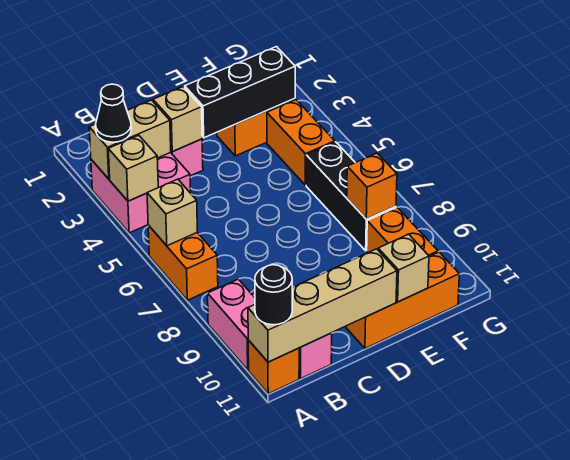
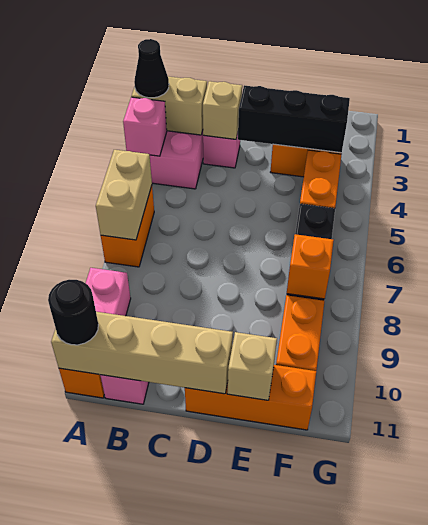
tan brick A4 level 2 -> pink brick A4 level 2
tan brick A6 level 2 -> tan brick A6:A7 level 2

